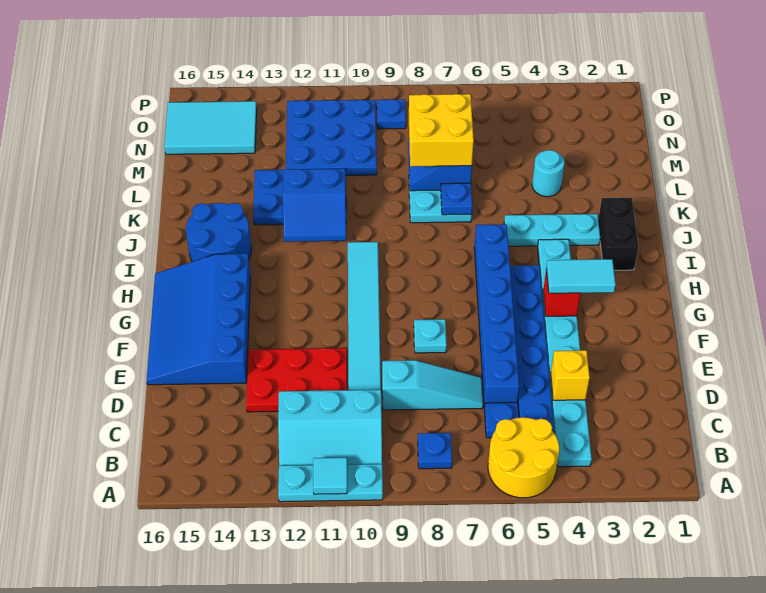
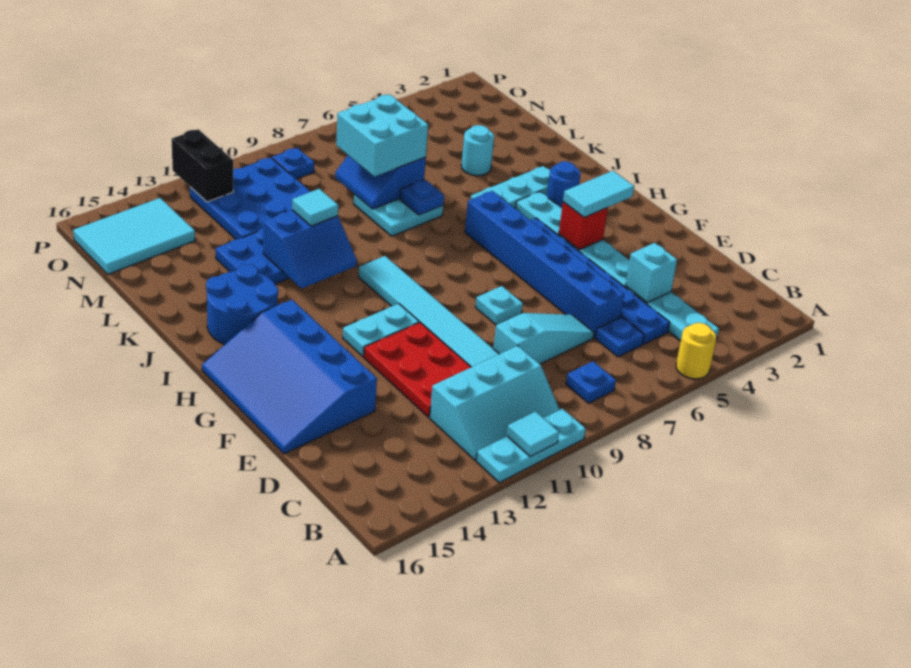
yellow round brick A5:B6 level 1 -> yellow round brick A5 level 1
yellow brick D4 level 2 -> cyan brick D4 level 2
red plate D11:E13 level 1 -> red plate D11:F12 level 1
none -> cyan plate G11:G12 level 1
black brick I2:J2 level 1 -> black brick O12:P12 level 2
none -> blue round brick I3 level 1
none -> cyan tile K11 level 3
yellow brick L7:M8 level 3 -> cyan brick L7:M8 level 3

